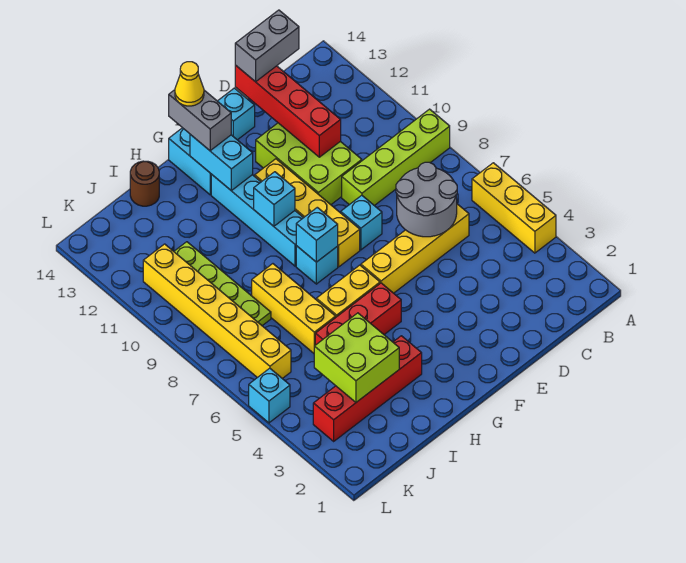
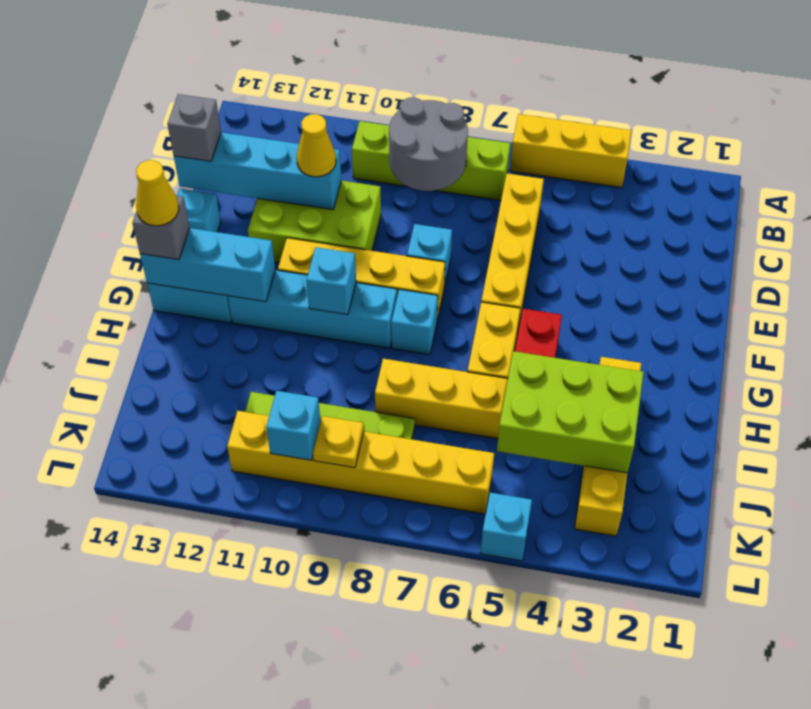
lime brick A9:D9 level 1 -> lime brick B7:B10 level 1
grey round brick C6:D7 level 2 -> grey round brick B8:C9 level 2
grey brick C14:D14 level 3 -> grey brick D14 level 3
red brick D11:D14 level 2 -> cyan brick D11:D14 level 2
none -> yellow cone D11 level 3
cyan brick G8 level 2 -> cyan brick K10 level 2
cyan brick G12:G13 level 2 -> cyan brick G12:G14 level 2
grey brick G13:G14 level 3 -> grey brick G14 level 3
red brick H3:K3 level 1 -> yellow brick H3:K3 level 1
lime brick I3:J4 level 2 -> lime brick I3:J5 level 2
brown round brick I14 level 1 -> none
none -> yellow plate K9 level 2

